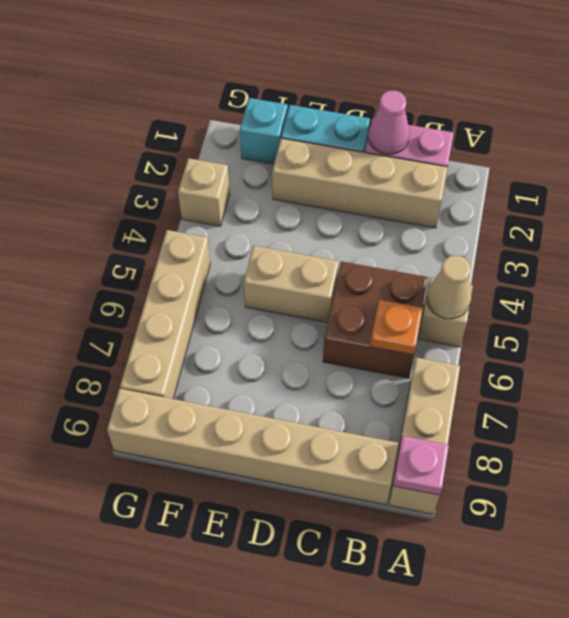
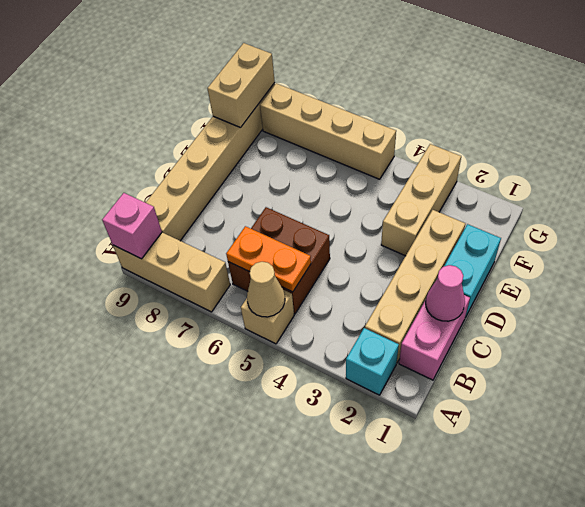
pink plate A9 level 2 -> pink brick A9 level 2
orange plate B6 level 2 -> orange plate B5:B6 level 2
tan brick D5:E5 level 1 -> tan brick F9:G9 level 2
cyan brick F1 level 1 -> cyan brick A2 level 1
tan brick G3 level 1 -> tan brick E3:G3 level 1

